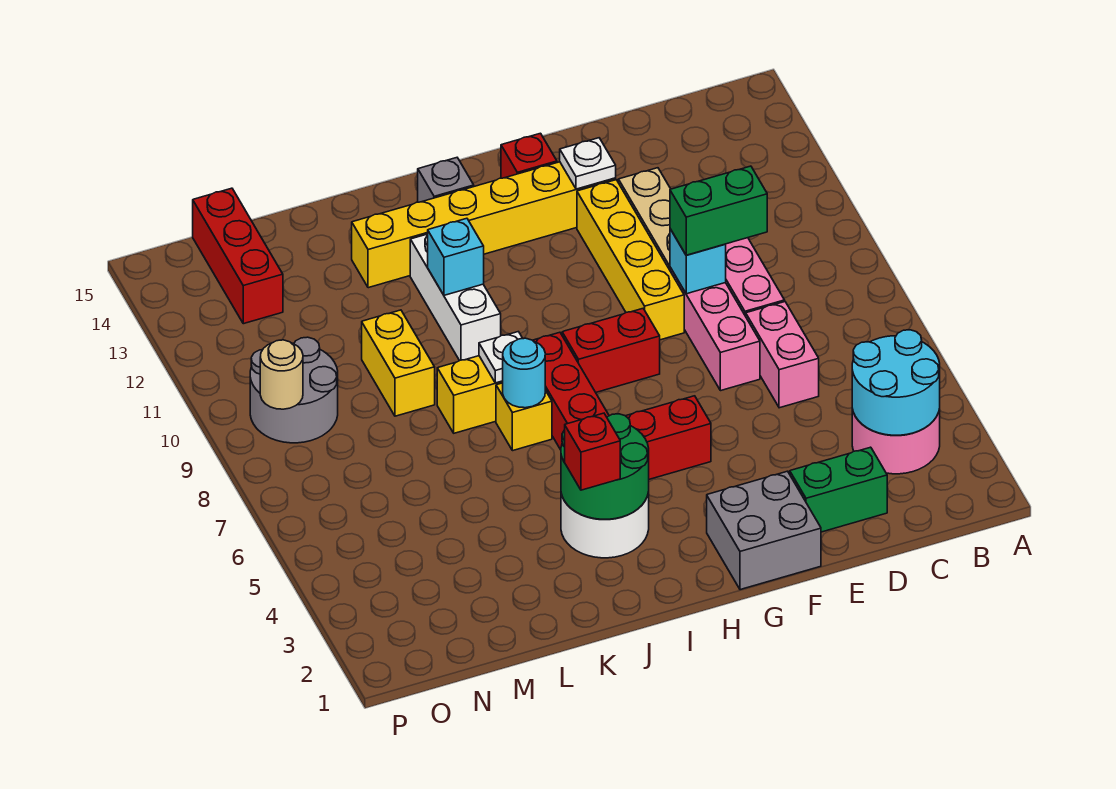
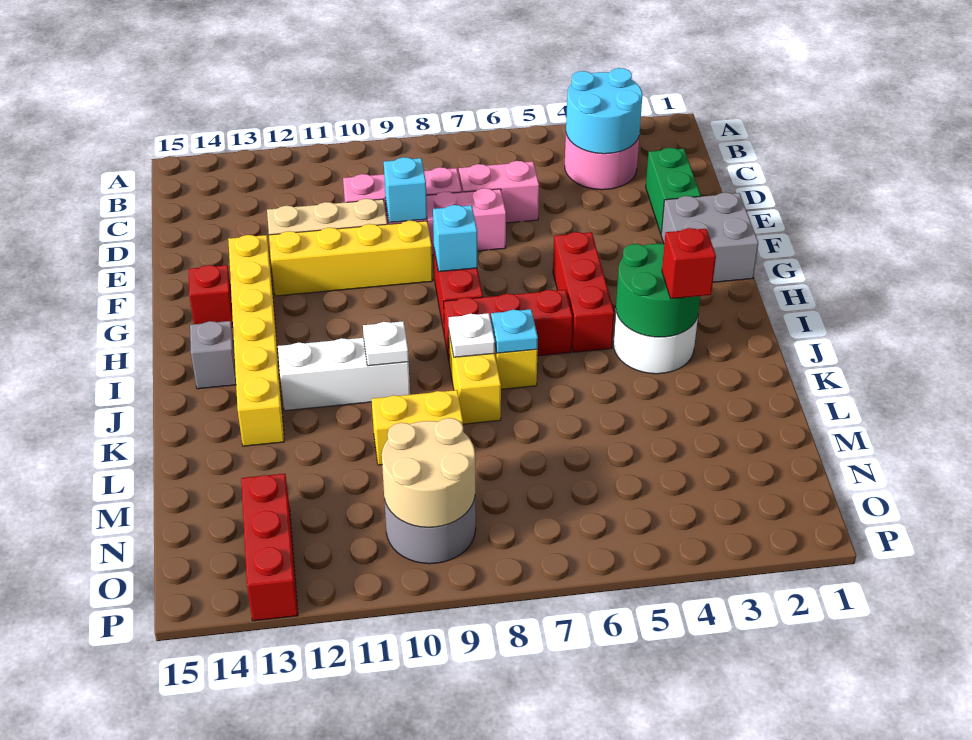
green brick D9:E9 level 3 -> none
white plate F13 level 2 -> white plate J10 level 2
cyan round brick J7 level 2 -> cyan plate J7 level 2
cyan brick J11 level 2 -> cyan brick G8 level 2
red brick N13:N15 level 1 -> red brick N13:P13 level 1
tan round brick O9 level 2 -> tan round brick N9:O10 level 2

